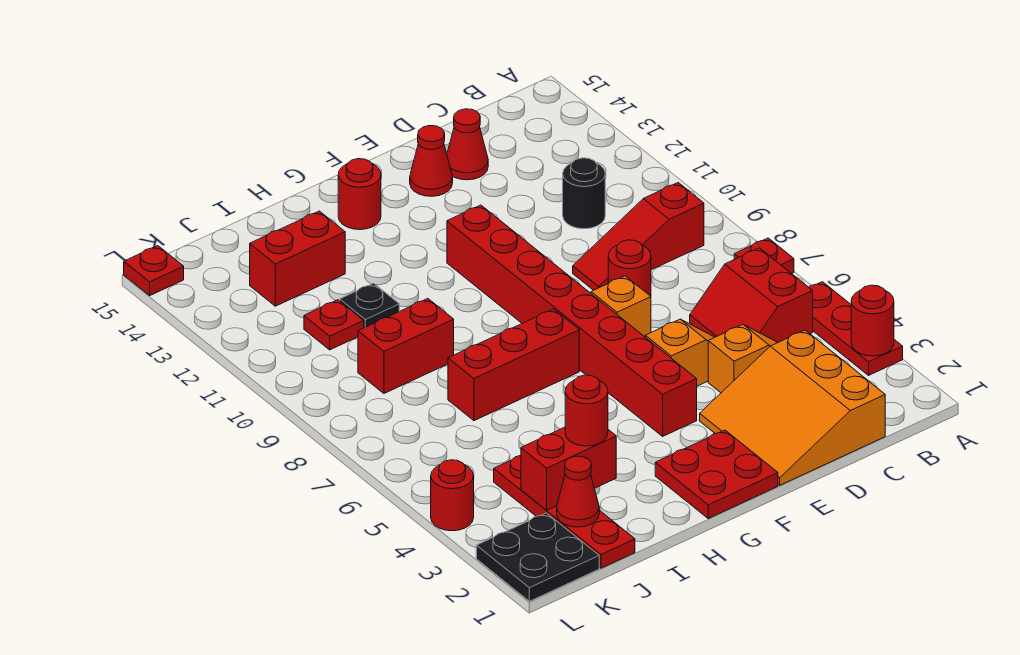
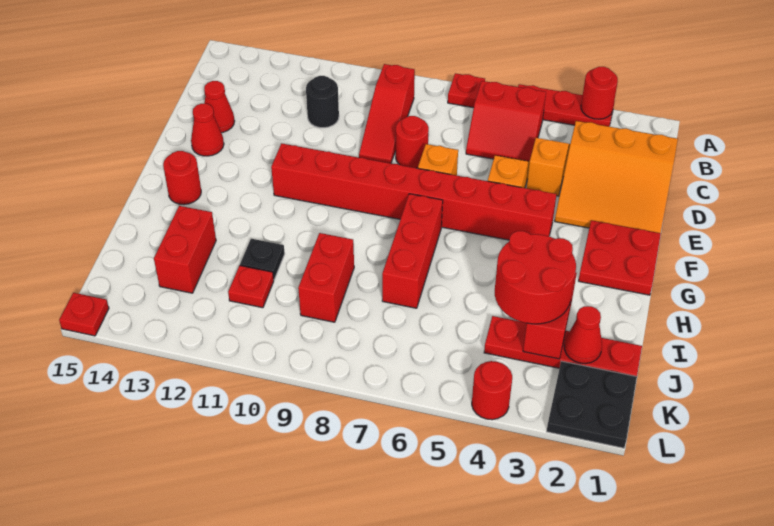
red round brick I3 level 3 -> red round brick I3:J4 level 3

